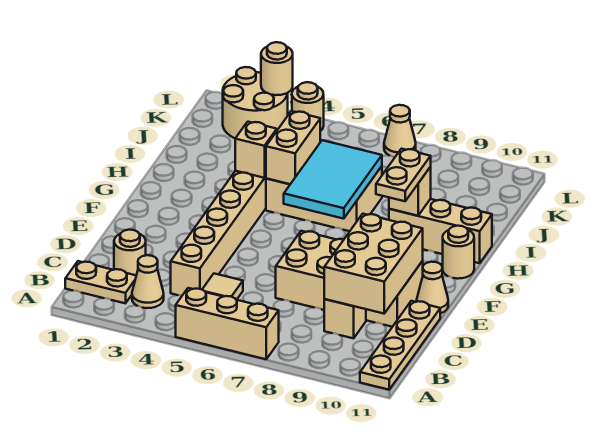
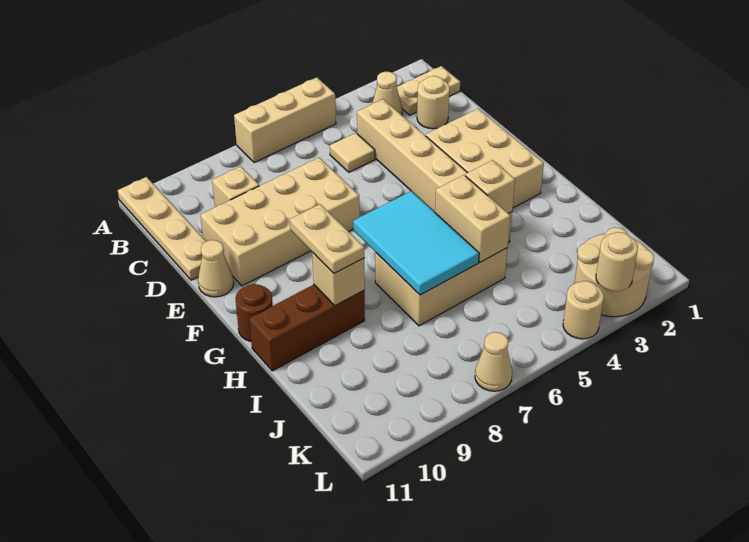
tan brick C9:E10 level 2 -> tan brick E2:G3 level 1
tan round brick G11 level 1 -> brown round brick G11 level 1
tan brick H9:H11 level 1 -> brown brick H9:H11 level 1

